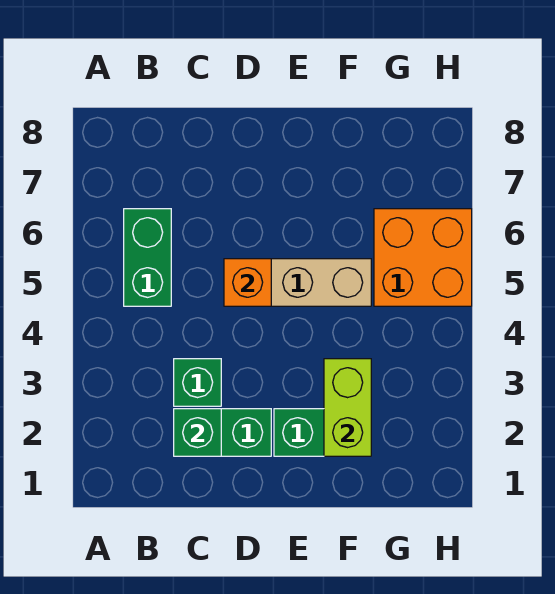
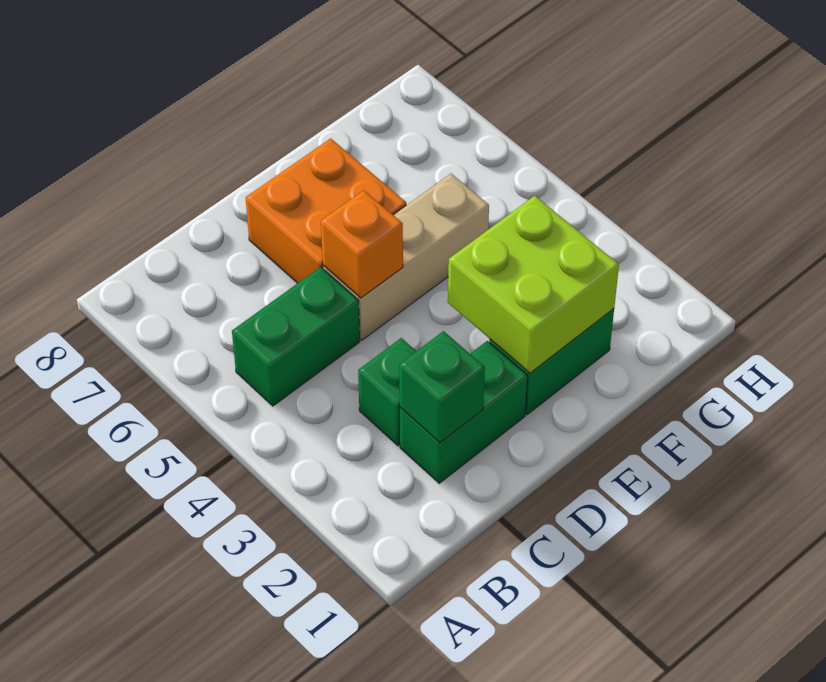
green brick B5:B6 level 1 -> green brick B5:C5 level 1
lime brick F2:F3 level 2 -> lime brick E2:F3 level 2
orange brick G5:H6 level 1 -> orange brick D6:E7 level 1

